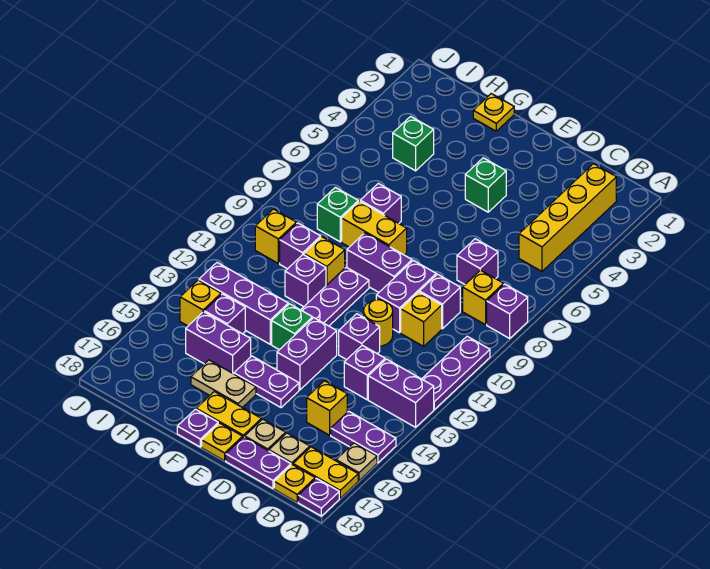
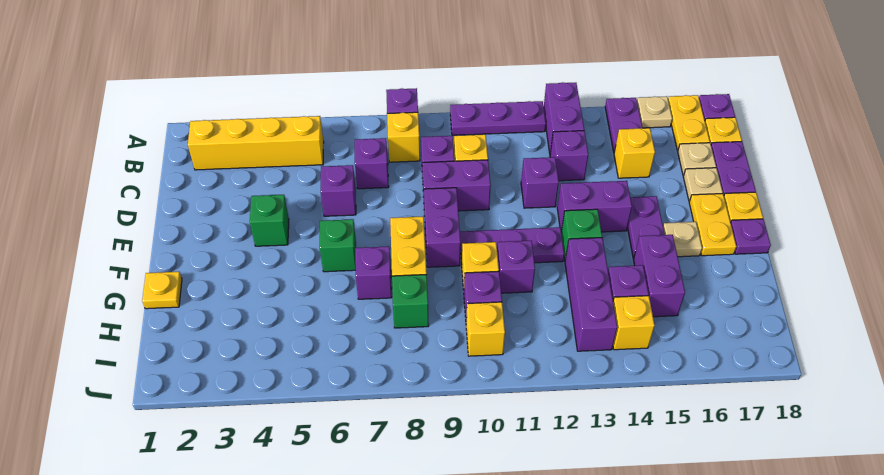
none -> purple brick D6 level 1
yellow round brick D11 level 1 -> none
tan plate F16:G16 level 1 -> tan plate F16 level 1
green brick H4 level 1 -> green brick F6 level 1

